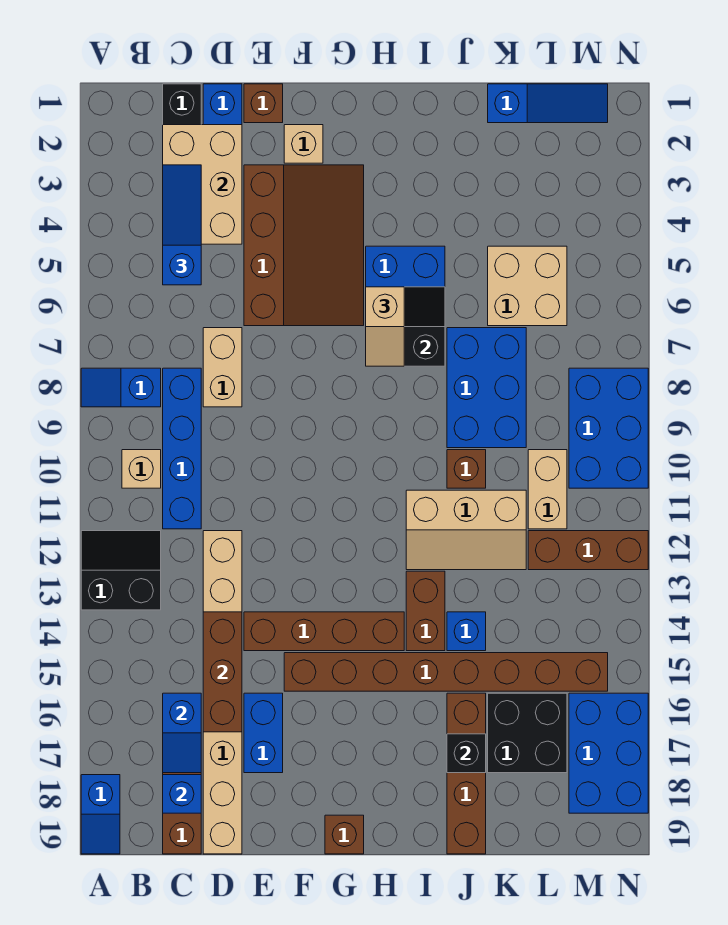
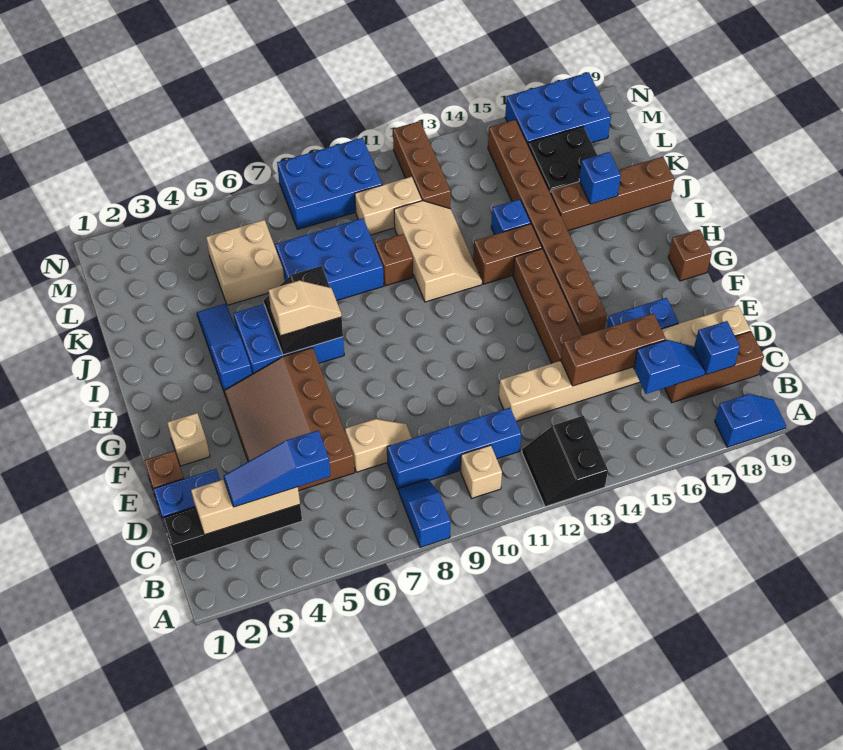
blue slope A8:B8 level 1 top B -> blue slope A8:B8 level 1 top A
tan brick C2:D4 level 2 -> tan brick C2:C4 level 2
tan brick D7:D8 level 1 -> tan slope D7:D8 level 1 top 7
brown slope E3:G6 level 1 top E -> brown slope D4:G6 level 1 top 6
black brick J17 level 2 -> blue brick J17 level 2
blue slope K1:M1 level 1 top K -> blue slope H4:J4 level 1 top H

